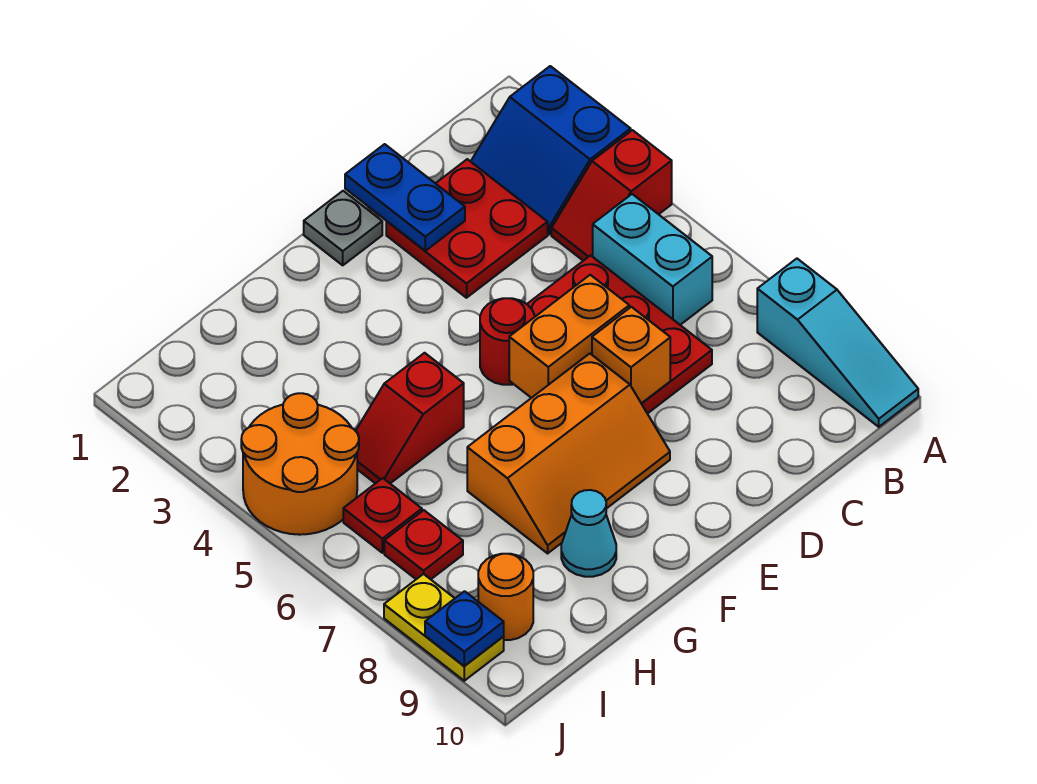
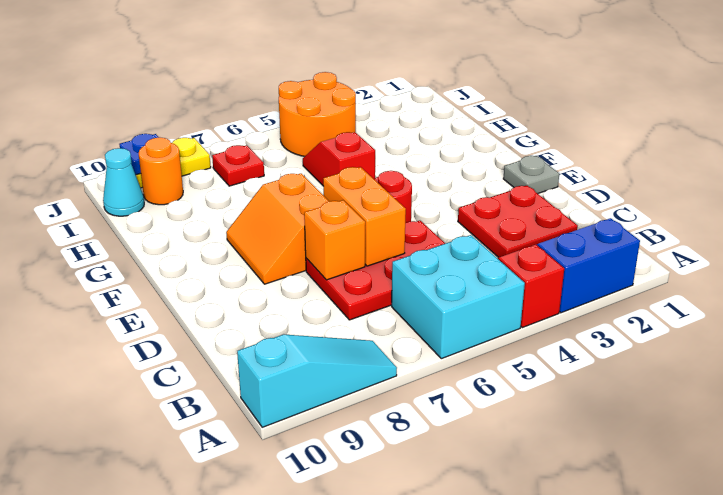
cyan slope A8:A10 level 1 top 8 -> cyan slope A8:A10 level 1 top 10
cyan brick B5:B6 level 1 -> cyan brick A5:B6 level 1
blue plate D1:D2 level 2 -> none
orange slope E7:G8 level 1 top 7 -> orange slope E7:F8 level 1 top 7
cyan cone G9 level 1 -> cyan cone I10 level 1
red plate I6 level 1 -> none

